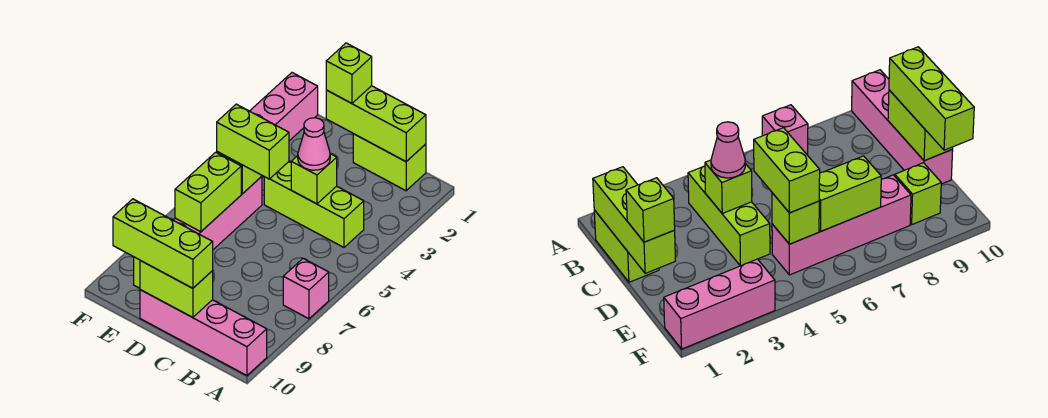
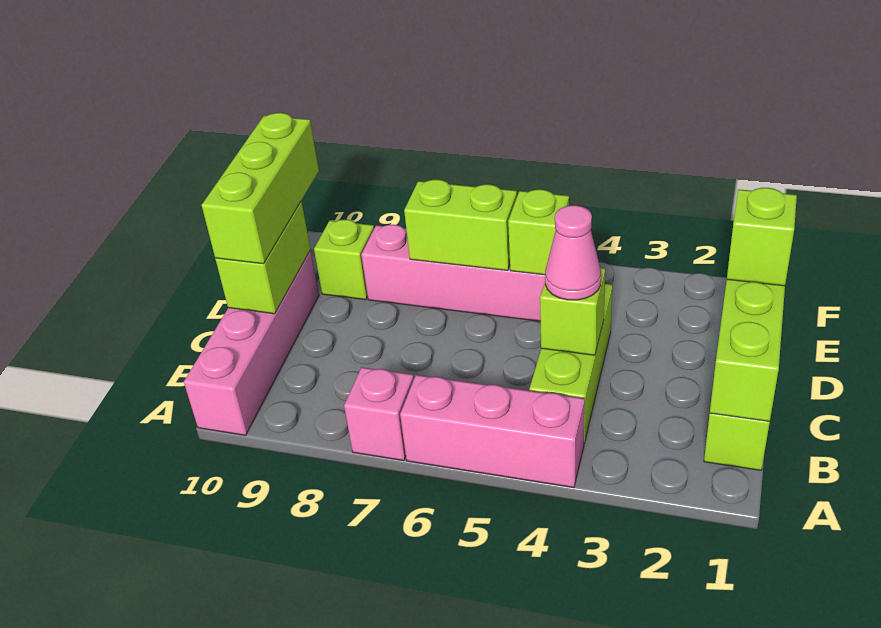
lime brick D5:E5 level 3 -> none
pink brick F1:F3 level 1 -> pink brick A4:A6 level 1

